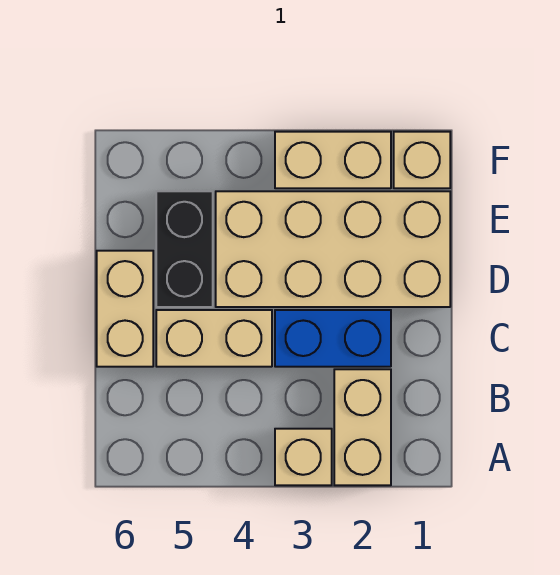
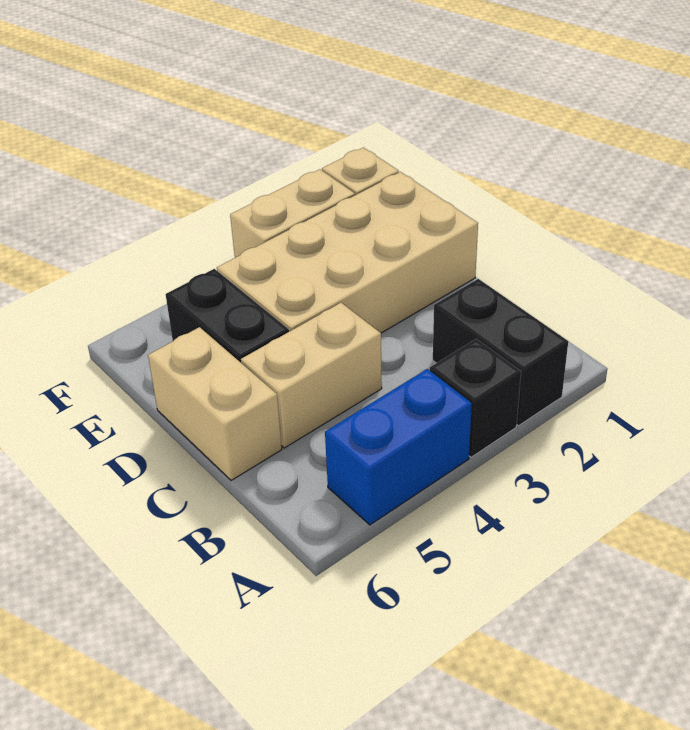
tan brick A2:B2 level 1 -> black brick A2:B2 level 1
tan brick A3 level 1 -> black brick A3 level 1
blue brick C2:C3 level 1 -> blue brick A4:A5 level 1

